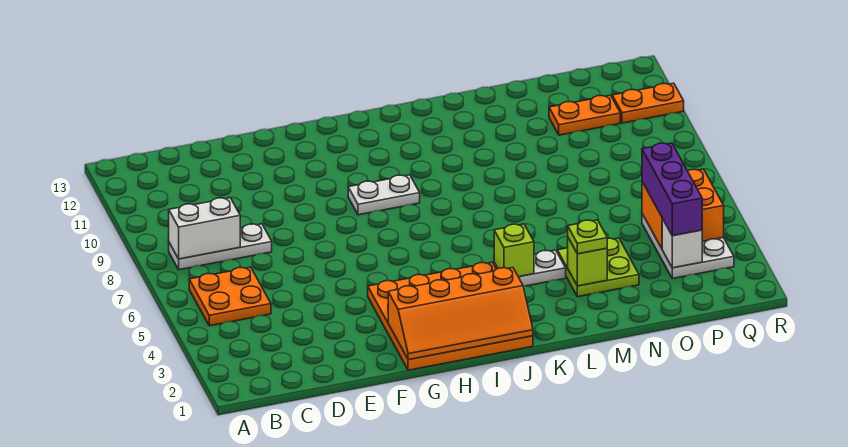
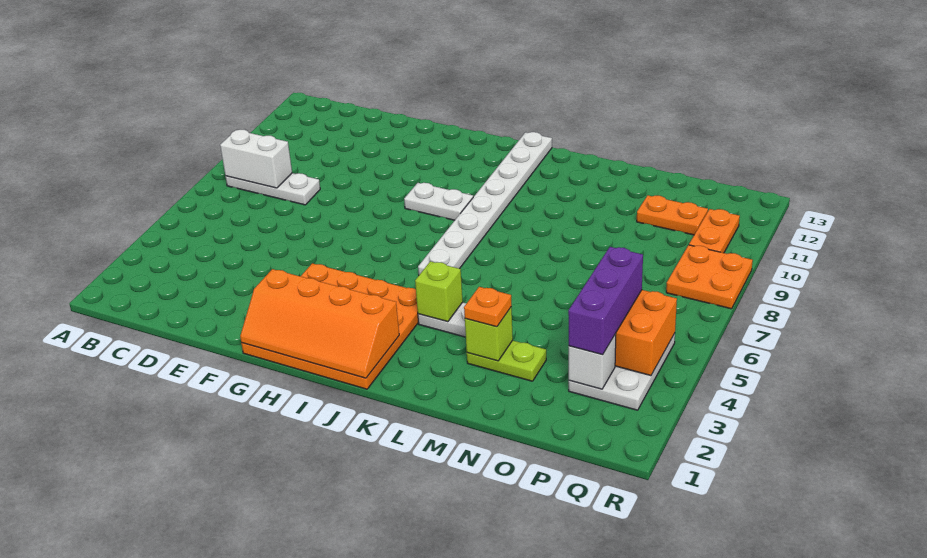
orange plate B5:C6 level 1 -> orange plate Q8:R9 level 1
none -> white plate J6:J13 level 1
lime plate M3:N4 level 1 -> lime plate M3:N3 level 1
lime plate M3 level 3 -> orange plate M3 level 3
orange plate Q11:R11 level 1 -> orange plate Q10:Q11 level 1

